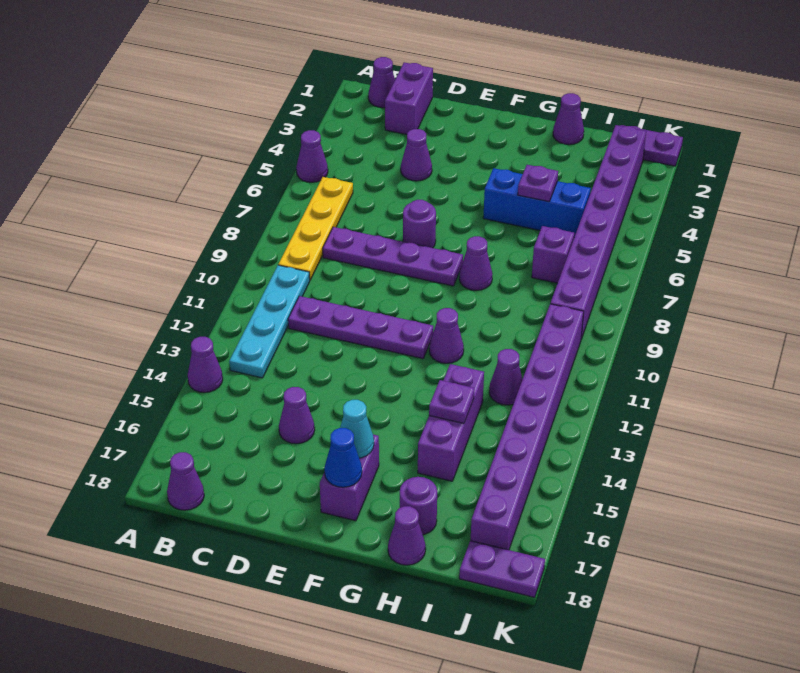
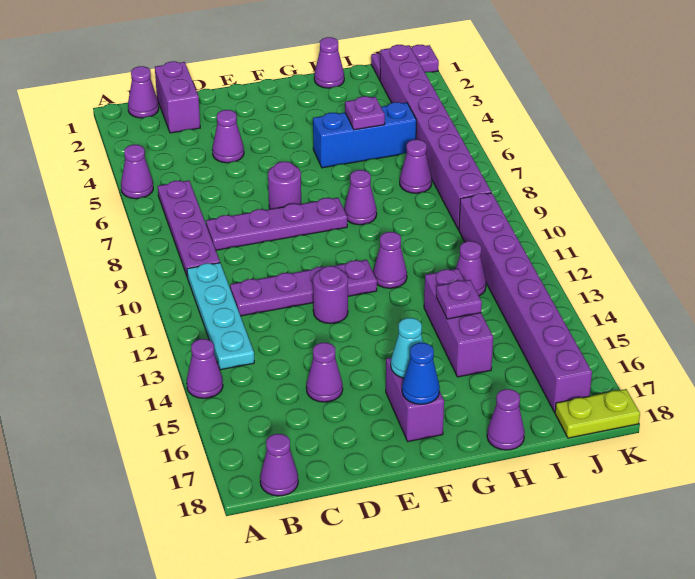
yellow plate B6:B9 level 1 -> purple plate B6:B9 level 1
purple round brick H17 level 1 -> purple round brick E12 level 1
purple brick I7 level 1 -> purple cone I7 level 1
purple plate J18:K18 level 1 -> lime plate J18:K18 level 1

